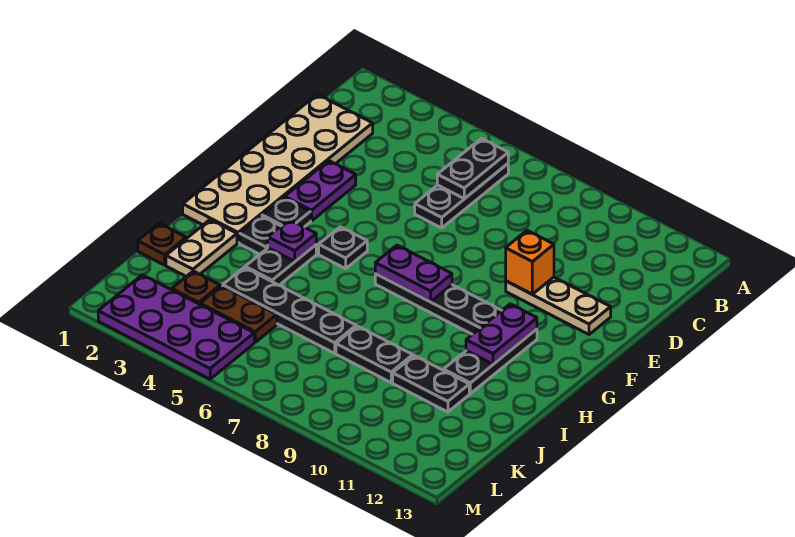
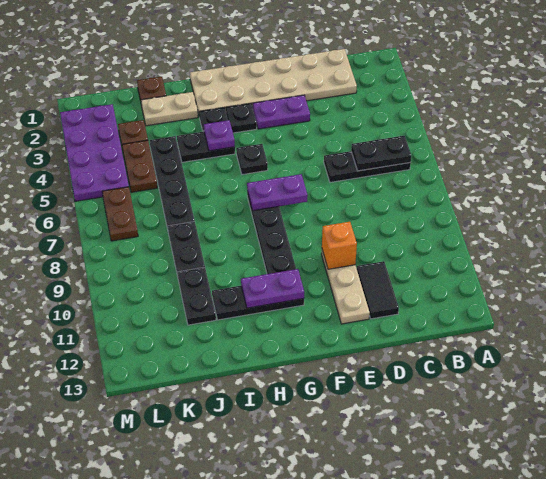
none -> black tile D11:D12 level 1
purple plate G7:G8 level 2 -> purple plate F7:G7 level 2
none -> brown plate L6:L7 level 1

